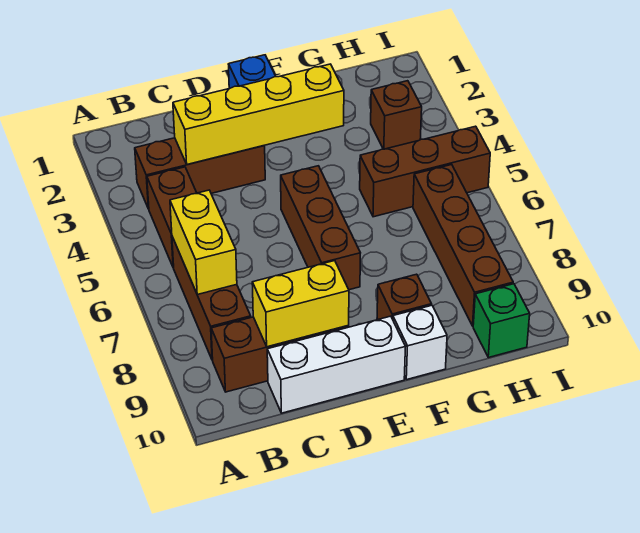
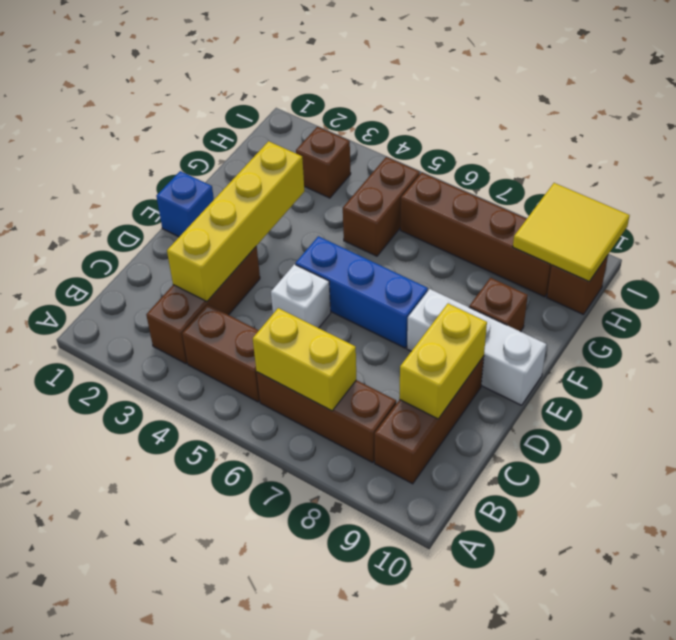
white brick C10:E10 level 1 -> white brick E8:E10 level 1
brown brick E5:E7 level 1 -> blue brick E5:E7 level 1
white brick F10 level 1 -> white brick D5 level 1
brown brick G5:I5 level 1 -> brown brick G5:H5 level 1
none -> yellow tile H9:I10 level 2
green brick H10 level 1 -> brown brick H10 level 1

